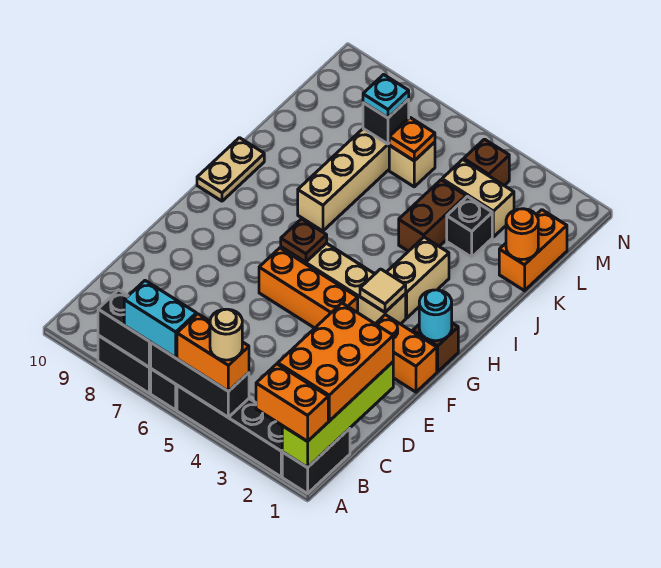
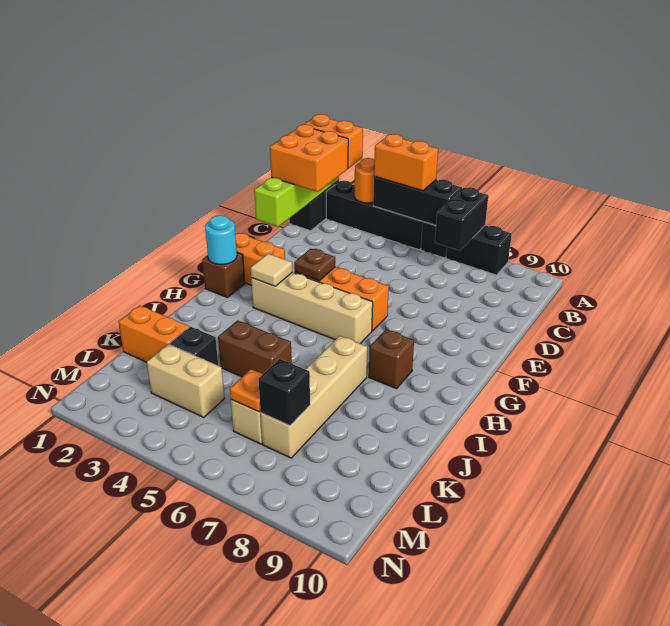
tan round brick A4 level 4 -> none
cyan brick A6:A7 level 3 -> none
black brick A7:A8 level 2 -> black brick A7:B7 level 2
orange brick B1:D2 level 3 -> orange brick B1:C2 level 3
brown plate G6 level 2 -> brown plate F4 level 2
tan brick H3:I3 level 1 -> none
tan plate H10:I10 level 1 -> none
brown brick J4:K4 level 1 -> brown brick J4:J5 level 1
orange brick K1:L1 level 1 -> orange brick K1:K2 level 1
orange round brick K1 level 2 -> orange round brick A3 level 2
cyan plate L7 level 3 -> none
brown brick M4 level 1 -> brown brick H8 level 1

